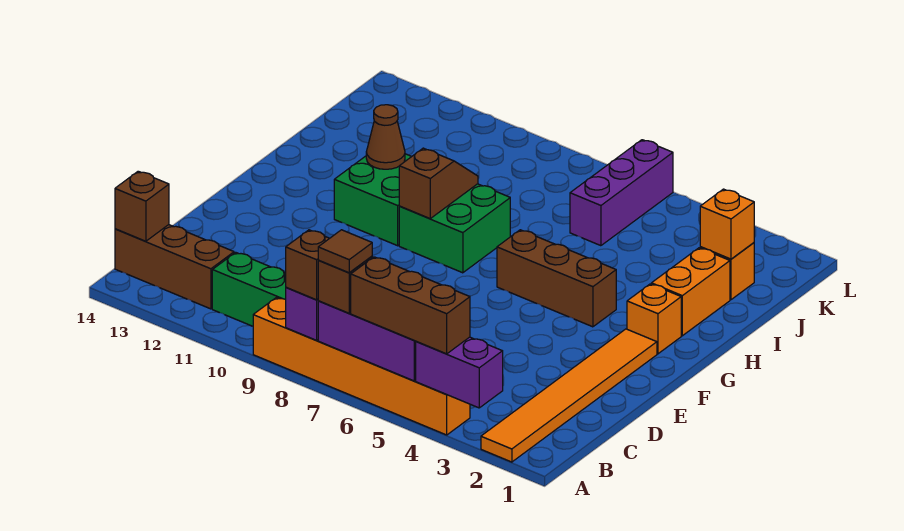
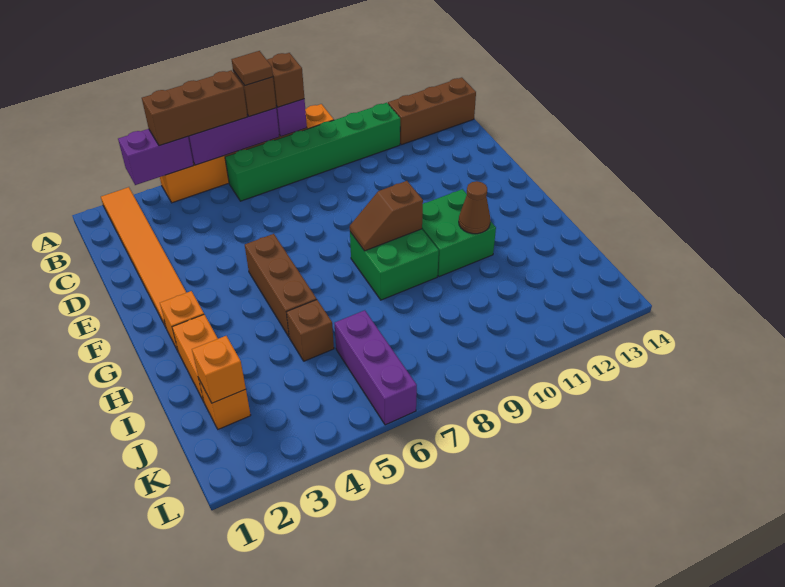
brown brick B14 level 2 -> brown brick I5 level 1
brown brick G4:G6 level 1 -> brown brick F5:H5 level 1
brown slope G9:H9 level 2 top G -> brown slope G8:G9 level 2 top 9

